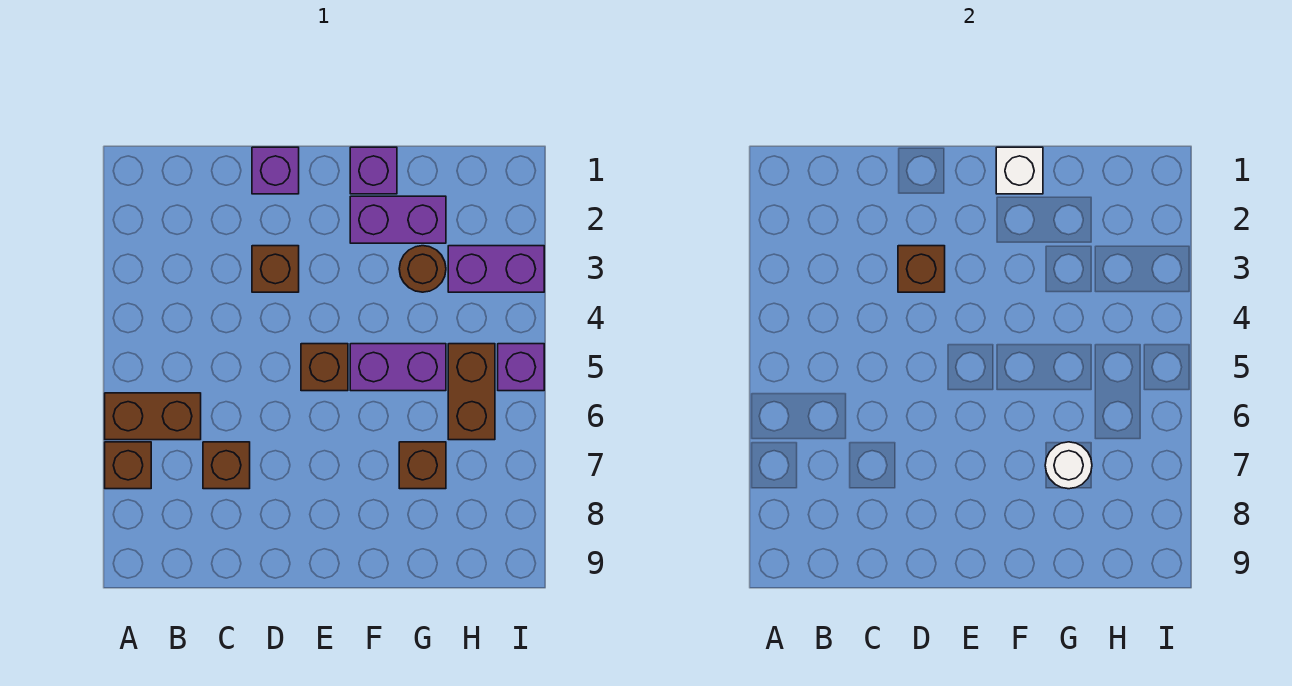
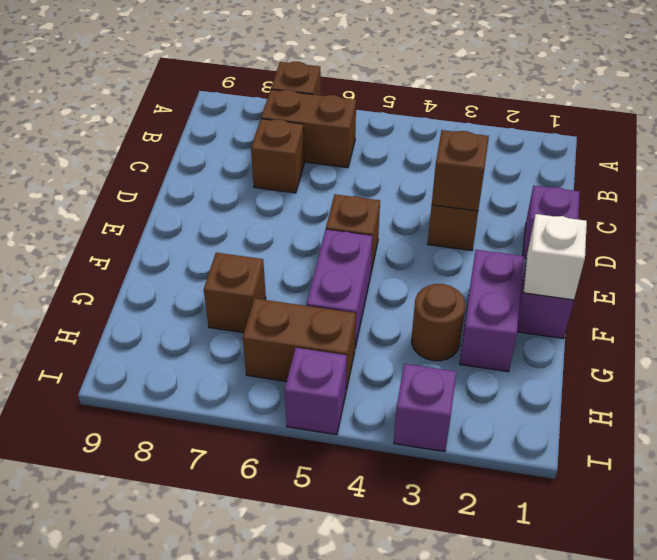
brown brick A6:B6 level 1 -> brown brick B6:B7 level 1
white round brick G7 level 2 -> none
purple brick H3:I3 level 1 -> purple brick I3 level 1

